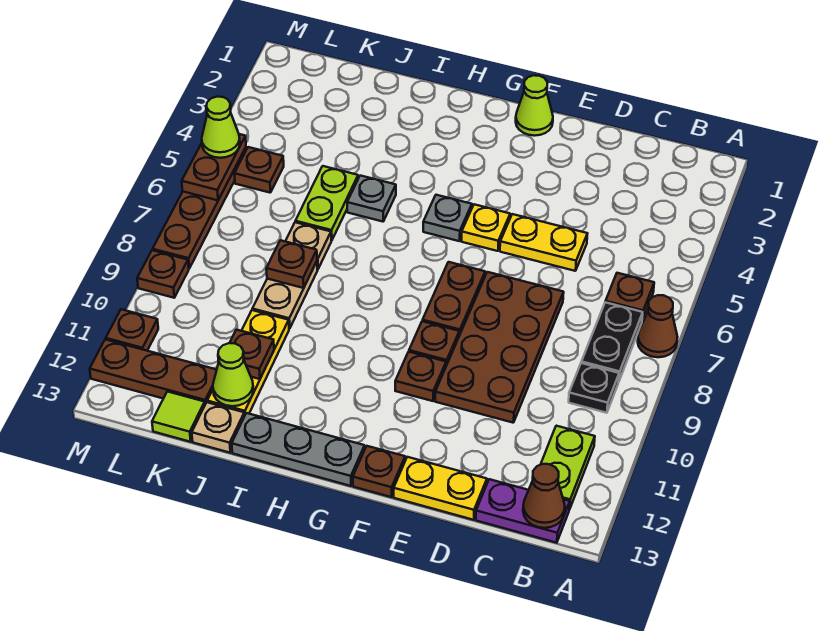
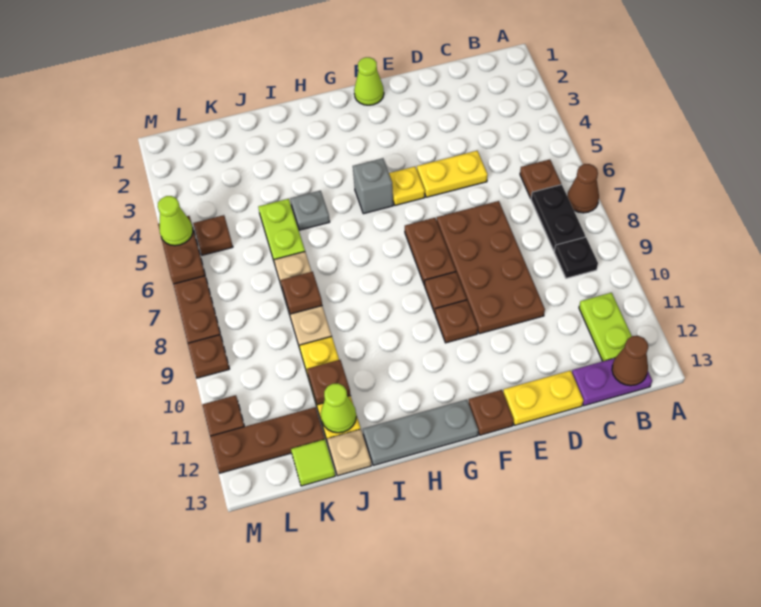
grey plate G5 level 1 -> grey brick G5 level 1

